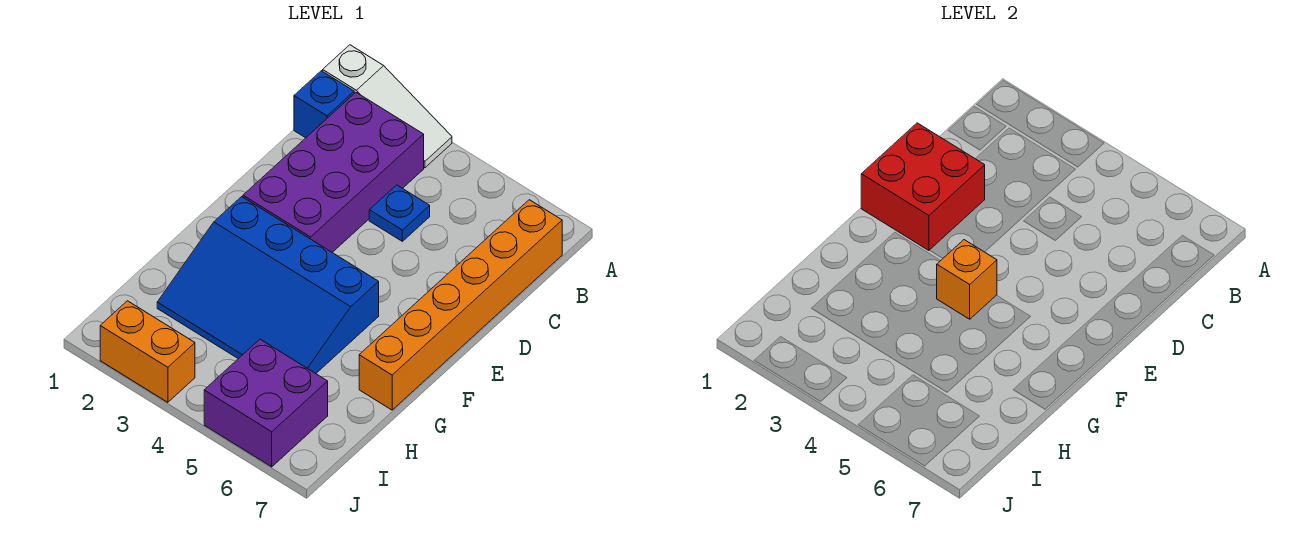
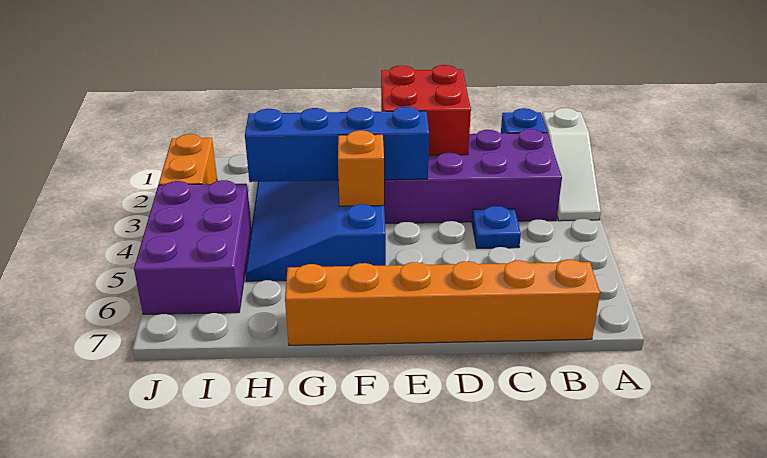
none -> blue brick E3:H3 level 2
purple brick I5:J6 level 1 -> purple brick I4:J6 level 1

